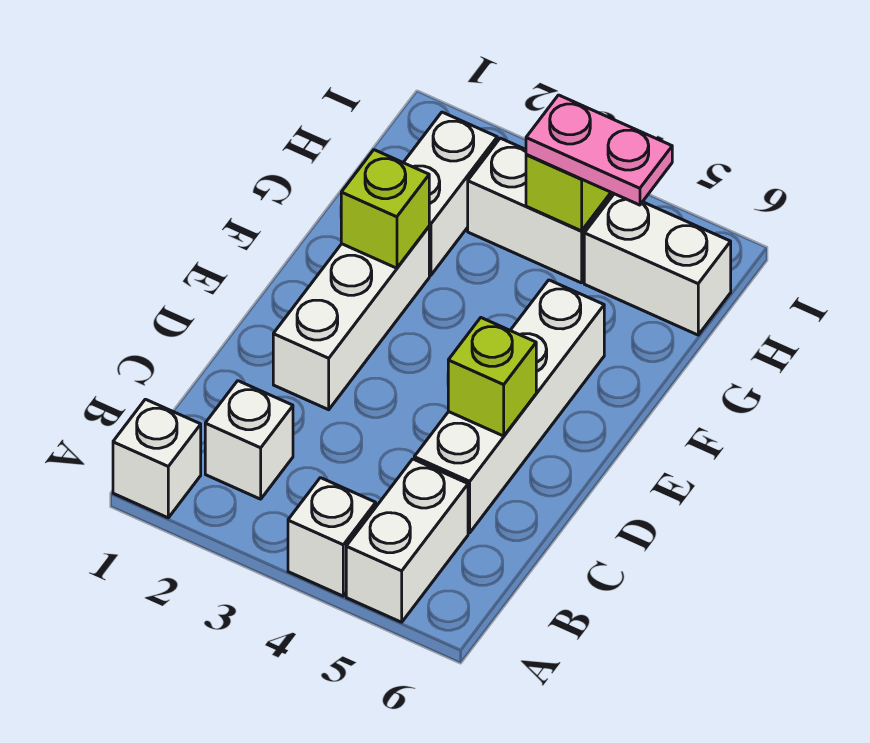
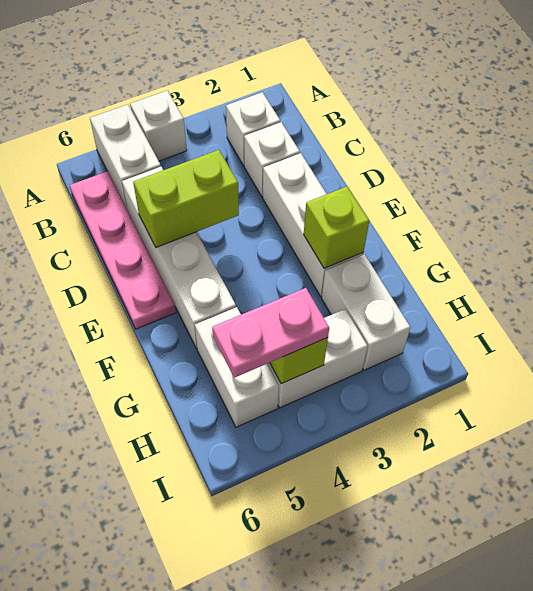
white brick A1 level 1 -> white brick C2 level 1
none -> pink plate B6:E6 level 1
lime brick D5 level 2 -> lime brick D4:D5 level 2
white brick H5:H6 level 1 -> white brick G5:H5 level 1

